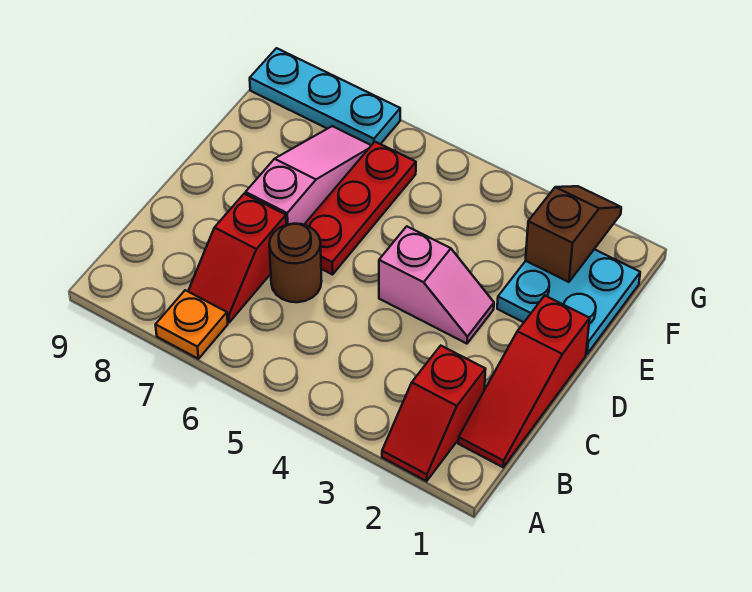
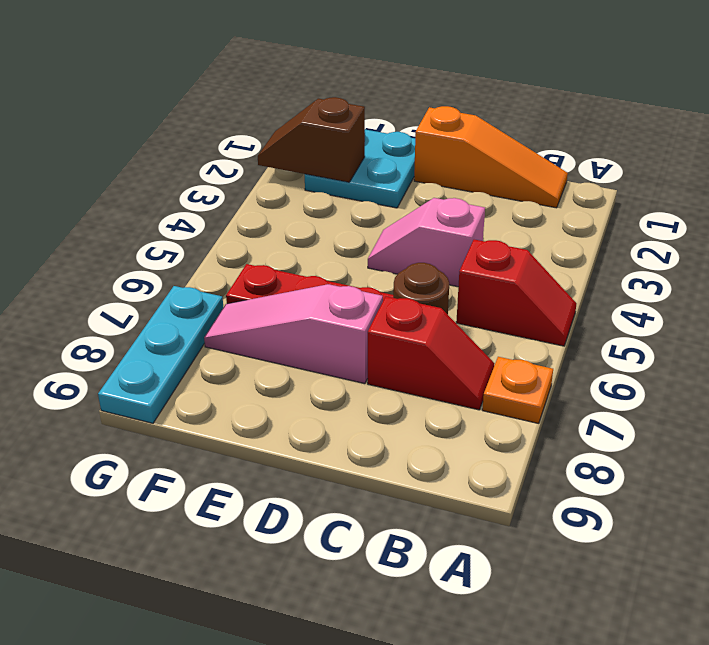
red slope A2:B2 level 1 top B -> red slope A5:B5 level 1 top B
red slope B1:D1 level 1 top D -> orange slope B1:D1 level 1 top D
pink slope D3:D4 level 1 top 4 -> pink slope C4:D4 level 1 top C

